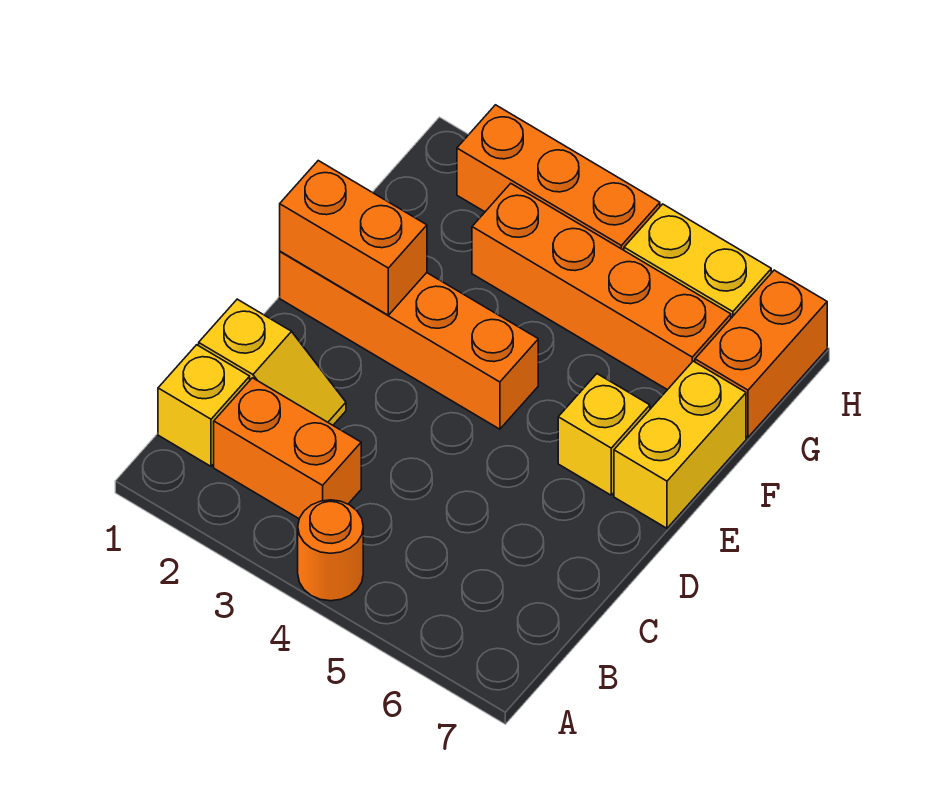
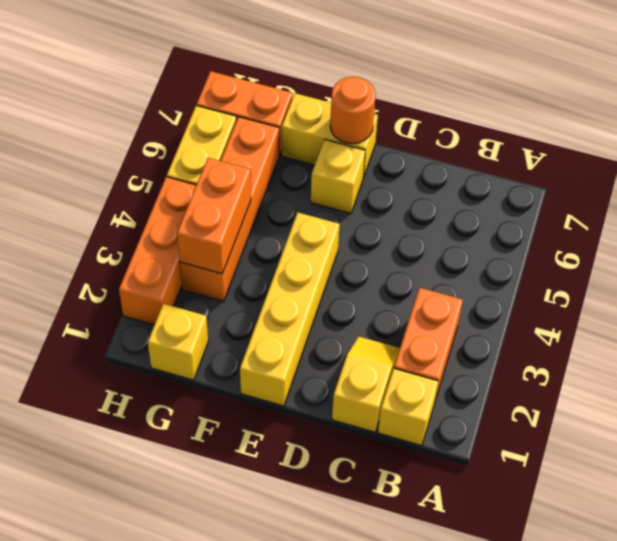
orange round brick A4 level 1 -> orange round brick E7 level 2
orange brick E1:E4 level 1 -> yellow brick E1:E4 level 1
orange brick E1:E2 level 2 -> orange brick G3:G4 level 2
none -> yellow brick G1 level 1

